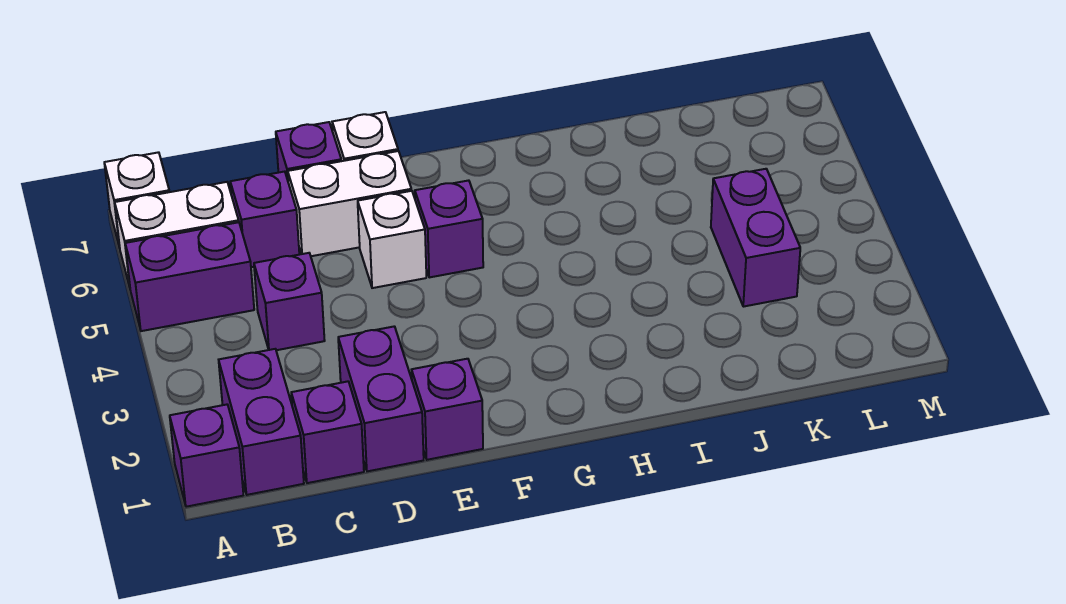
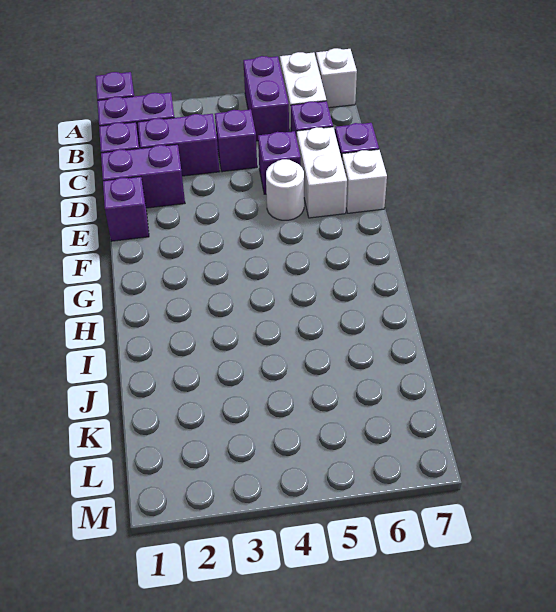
white brick E5 level 1 -> white round brick E5 level 1
purple brick F5 level 1 -> purple brick D5 level 1
purple brick K3:K4 level 1 -> purple brick C2:C3 level 1

